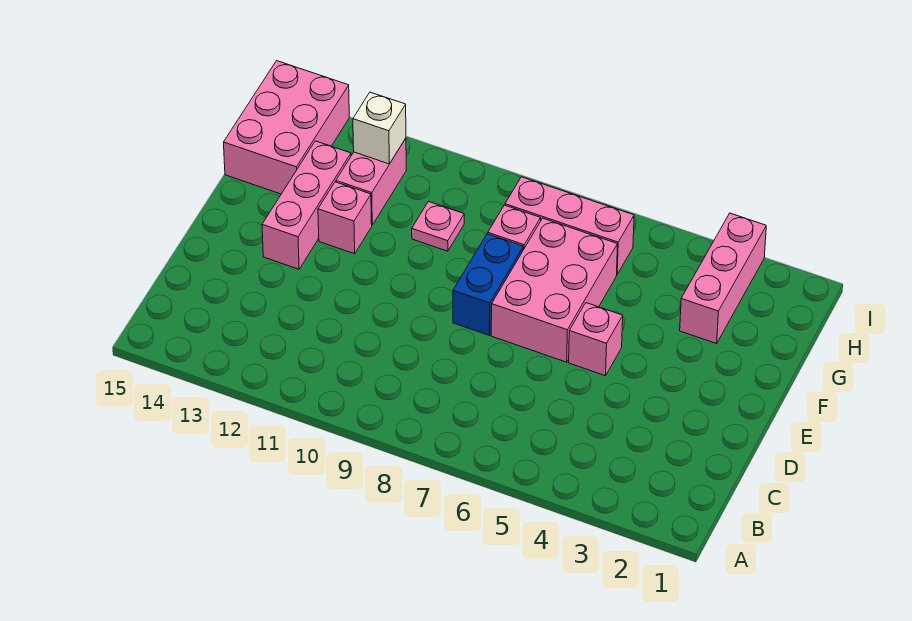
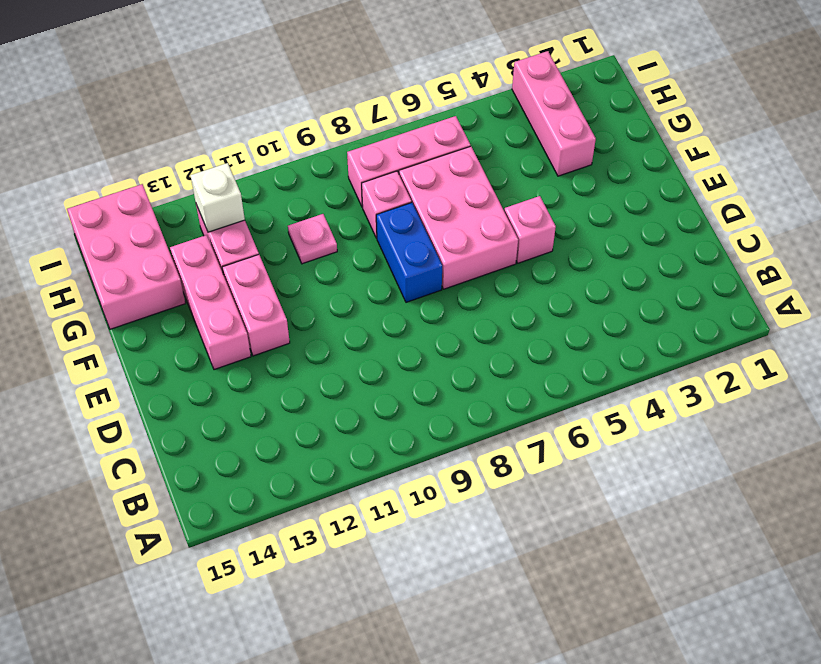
pink brick F12 level 1 -> pink brick E12:F12 level 1

